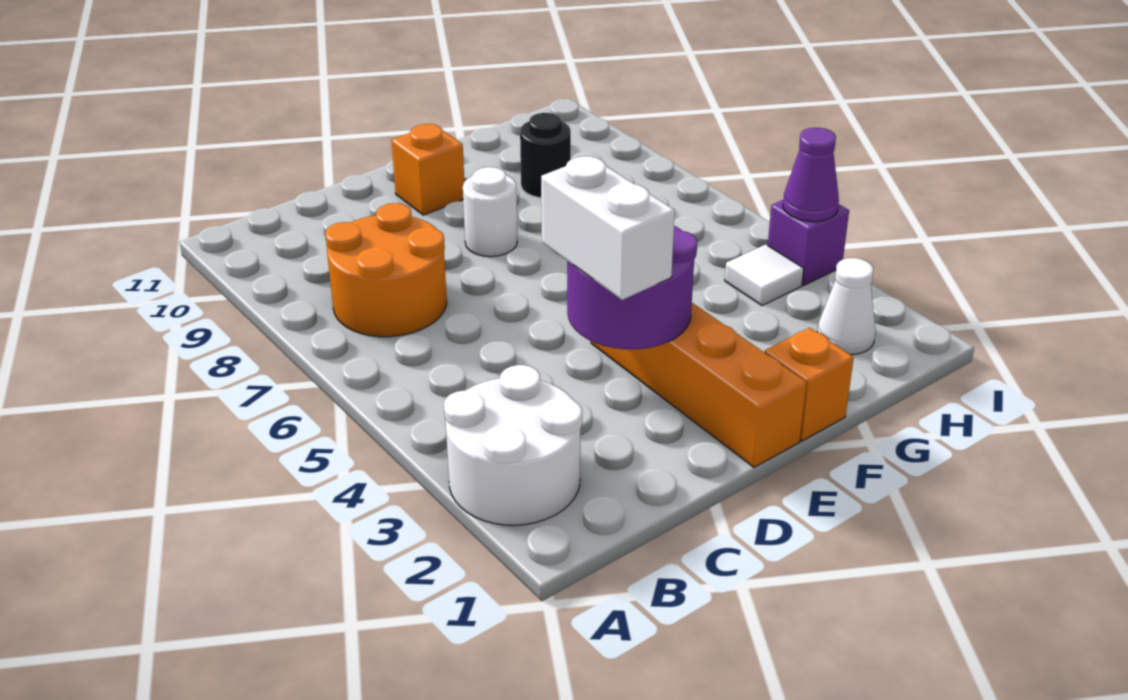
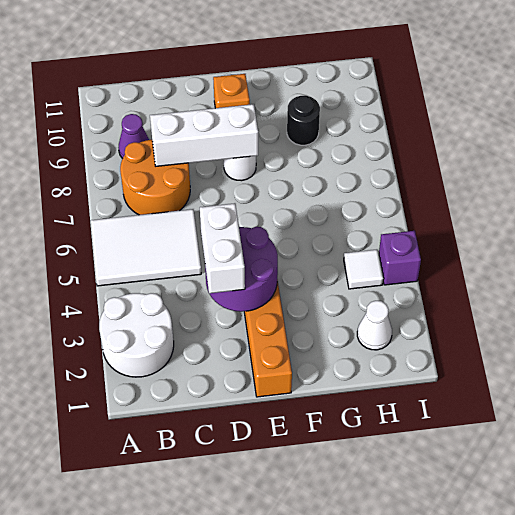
none -> white tile A5:C6 level 1
none -> white brick C8:E8 level 2
orange brick F1 level 1 -> none
purple cone I4 level 2 -> purple cone B9 level 1

